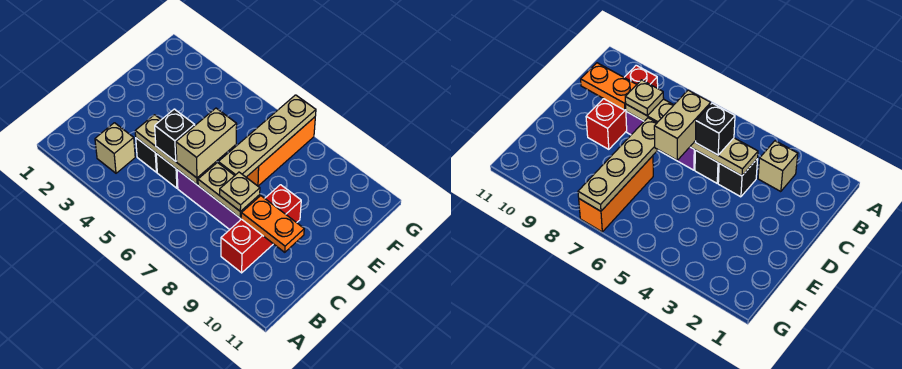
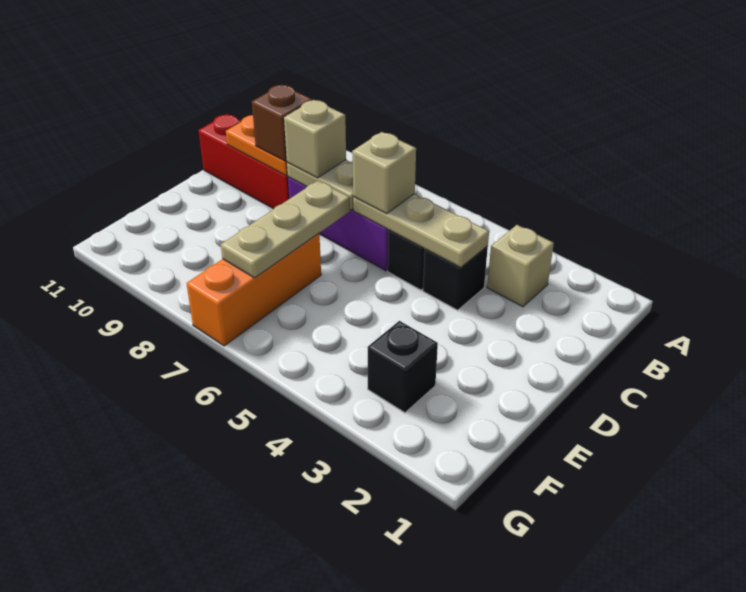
red brick B9:D9 level 1 -> red brick C9:C11 level 1
black brick C5 level 3 -> black brick F3 level 1
tan brick C6:D6 level 3 -> tan brick C6 level 3
tan plate C8 level 3 -> tan brick C8 level 3
none -> brown brick C9 level 3
tan plate D7:G7 level 2 -> tan plate D7:F7 level 2

